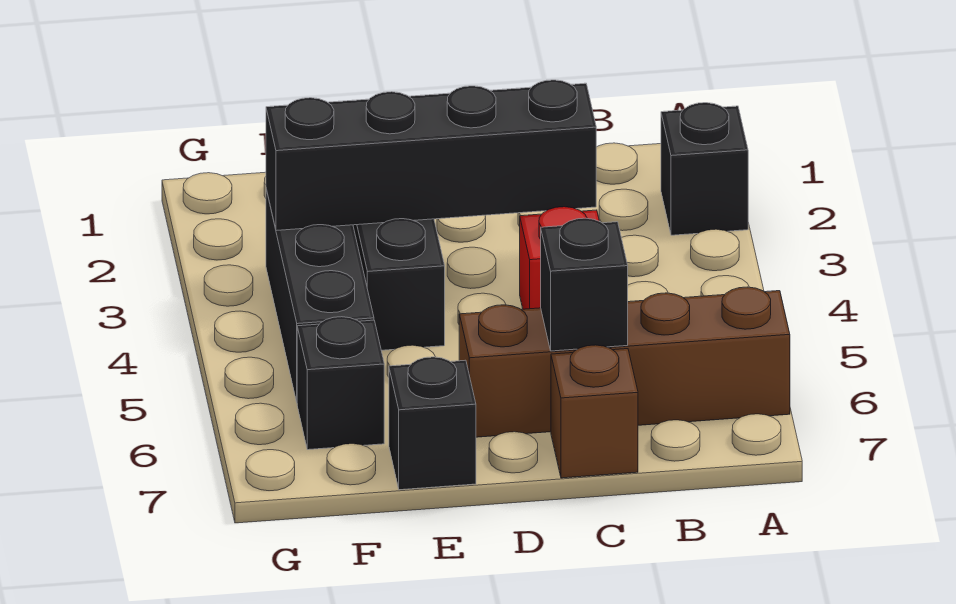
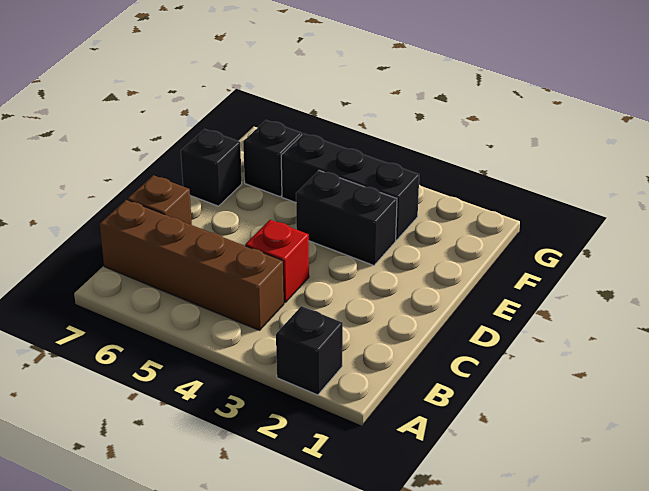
brown brick A6:D6 level 1 -> brown brick B4:B7 level 1
black brick C3:F3 level 2 -> none
black brick C6 level 2 -> none

